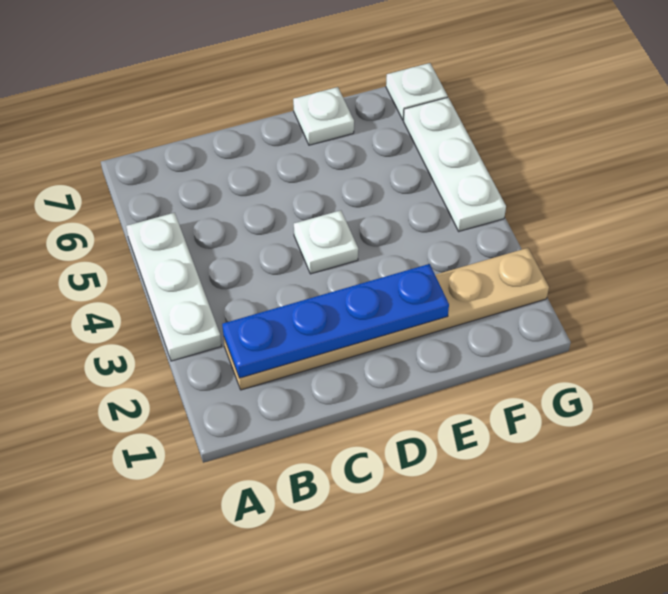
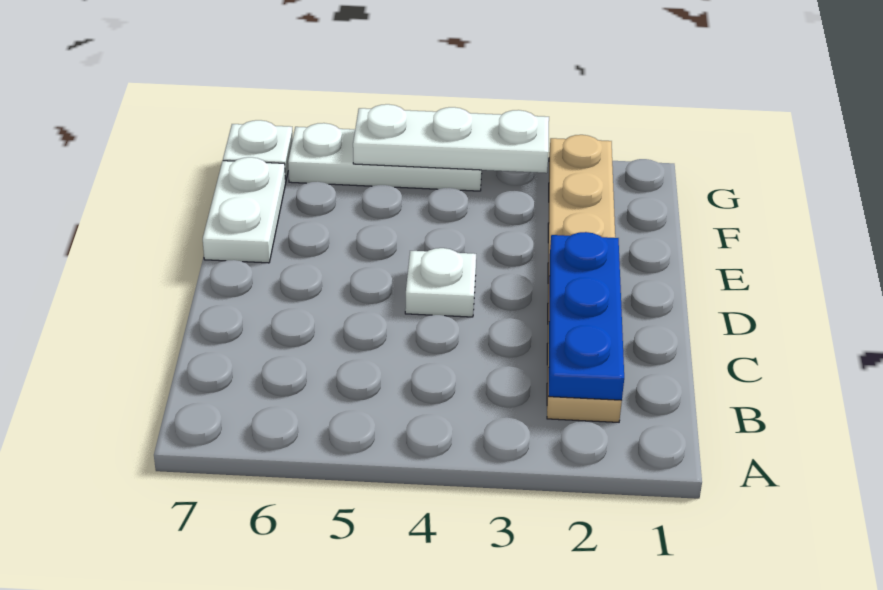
white plate A3:A5 level 1 -> white plate G3:G5 level 2
blue plate B2:E2 level 2 -> blue plate B2:D2 level 2
white plate E7 level 1 -> white plate E7:F7 level 1

